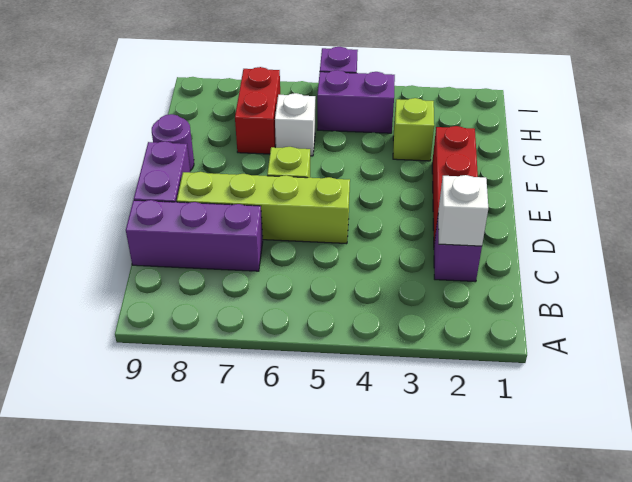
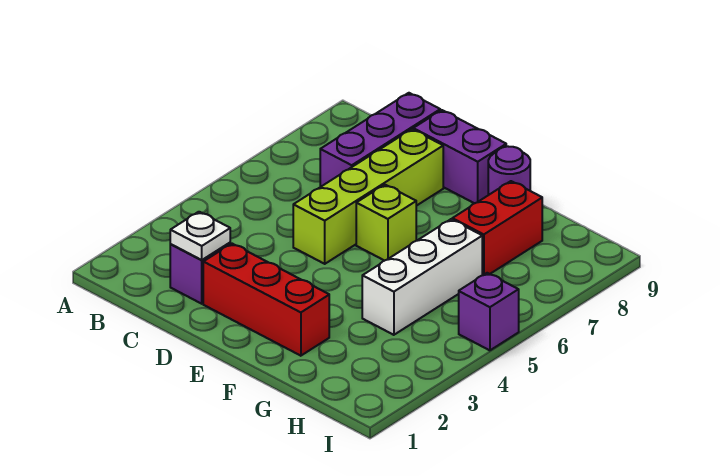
white brick C2 level 2 -> white plate C2 level 2
lime brick G3 level 1 -> none
white brick G6 level 1 -> white brick G4:G6 level 1
red brick G7:H7 level 1 -> red brick G7:G8 level 1
purple brick H4:H5 level 1 -> none

